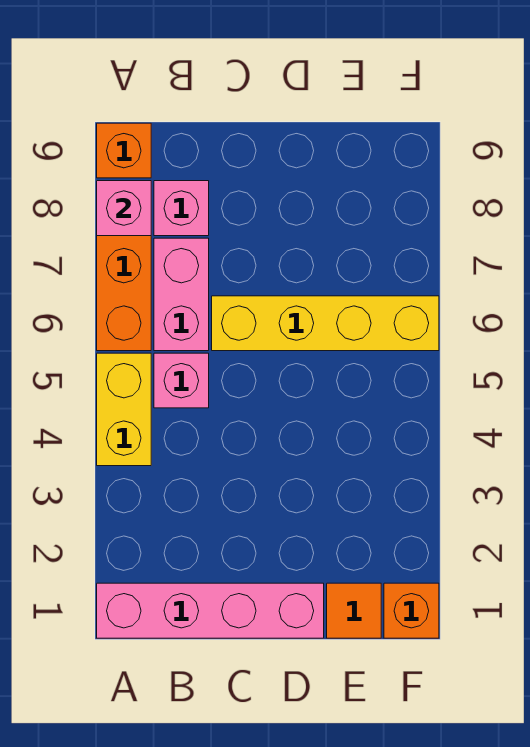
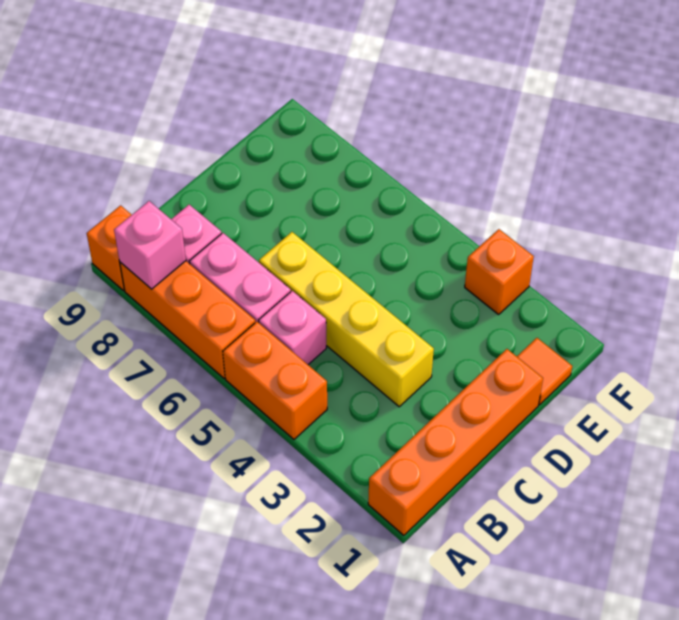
pink brick A1:D1 level 1 -> orange brick A1:D1 level 1
yellow brick A4:A5 level 1 -> orange brick A4:A5 level 1
yellow brick C6:F6 level 1 -> yellow brick C3:C6 level 1
orange brick F1 level 1 -> orange brick F3 level 1

